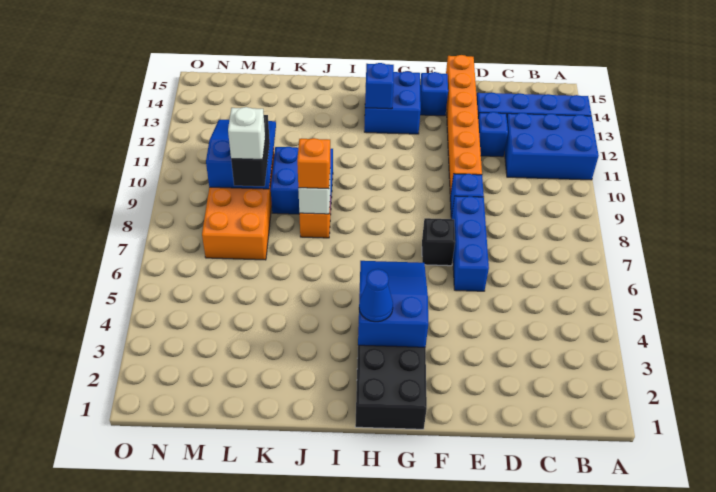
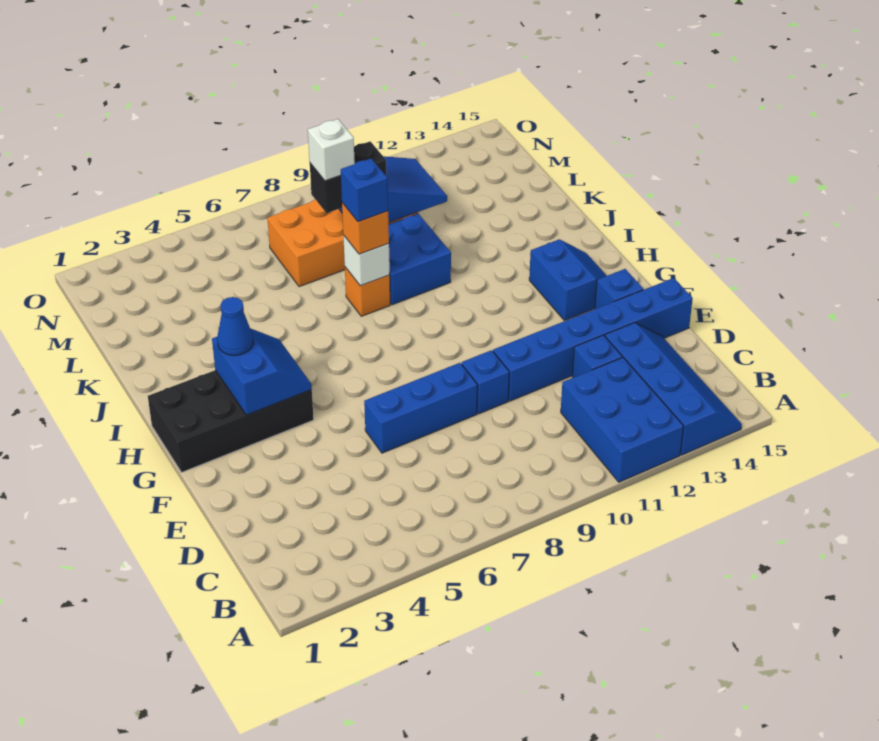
orange brick E10:E15 level 1 -> blue brick E10:E15 level 1
black brick F7 level 1 -> none
blue slope G3:H5 level 2 top 3 -> blue slope G3:H4 level 2 top 3
blue brick G13:H14 level 1 -> blue slope G13:H14 level 1 top 13
blue brick H13 level 2 -> blue brick J8 level 4

